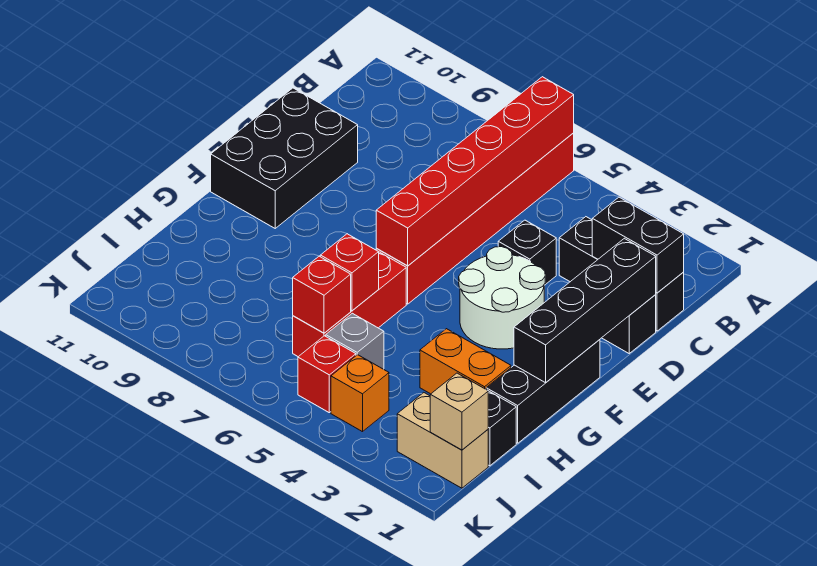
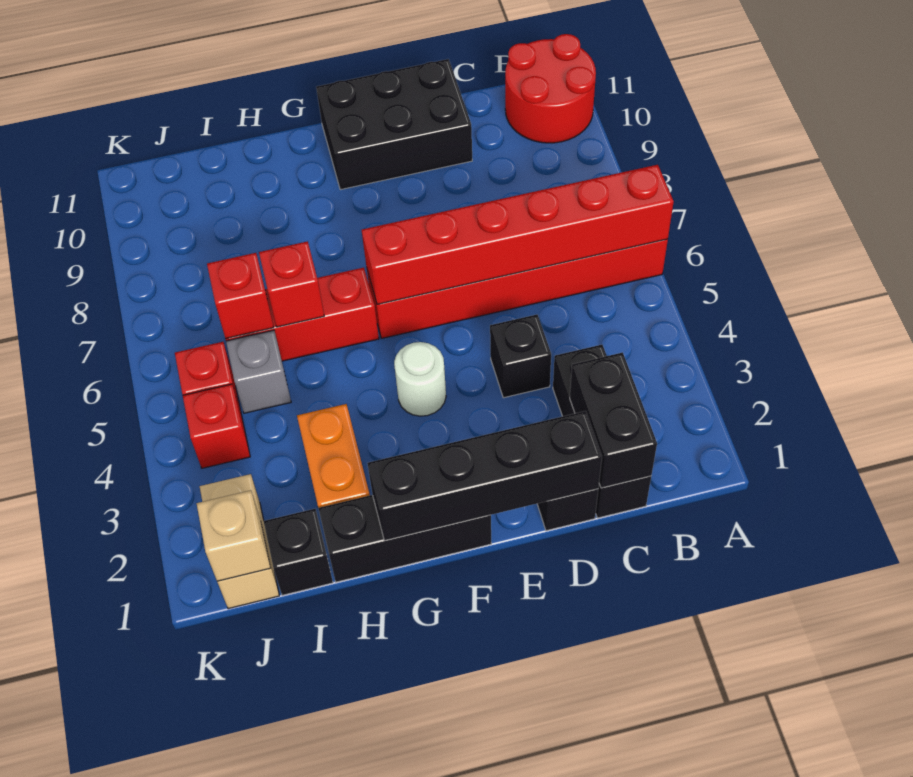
none -> red round brick A10:B11 level 1
white round brick E3:F4 level 1 -> white round brick F4 level 1
orange brick J4 level 1 -> red brick J4 level 1

